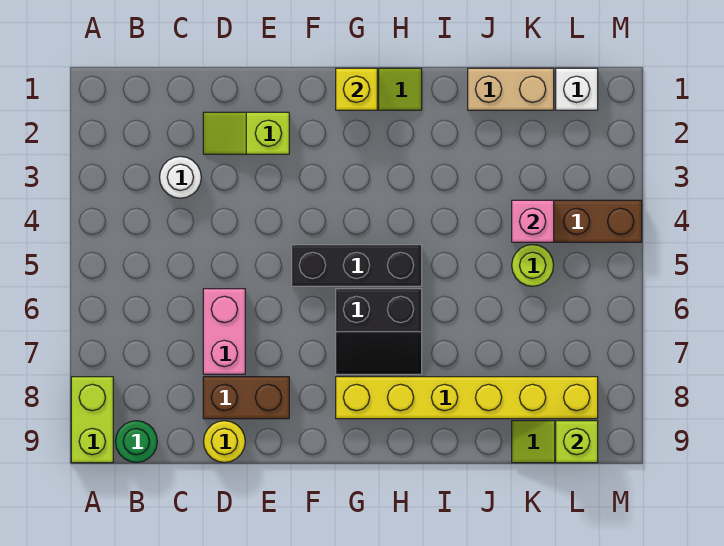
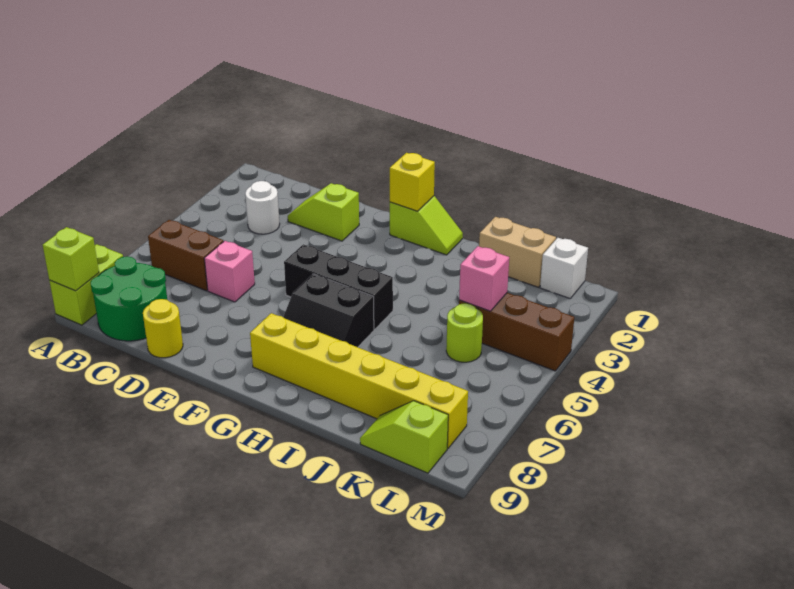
green round brick B9 level 1 -> green round brick B8:C9 level 1
pink brick D6:D7 level 1 -> pink brick D6 level 1
brown brick D8:E8 level 1 -> brown brick B6:C6 level 1
lime brick L9 level 2 -> lime brick A9 level 2

